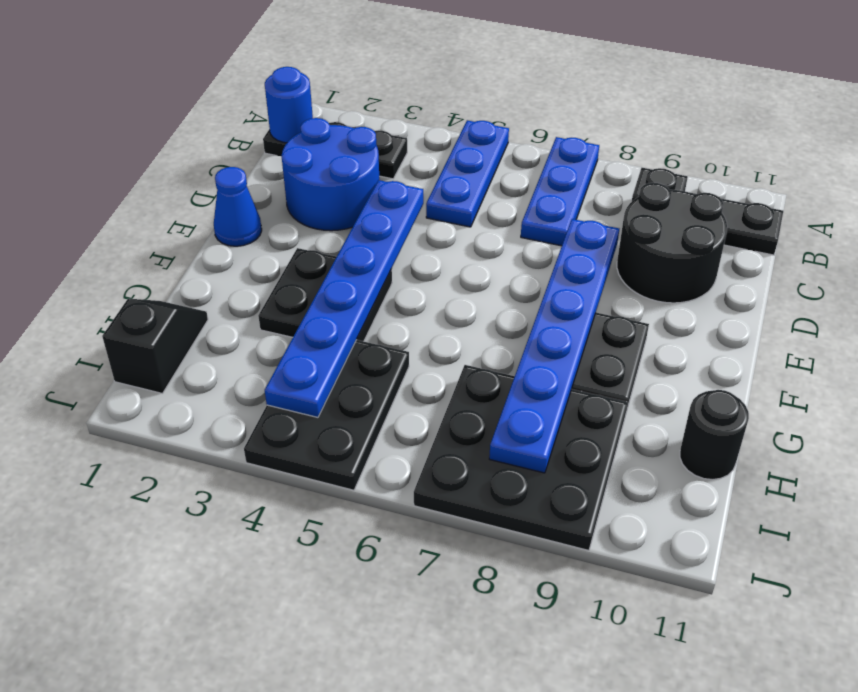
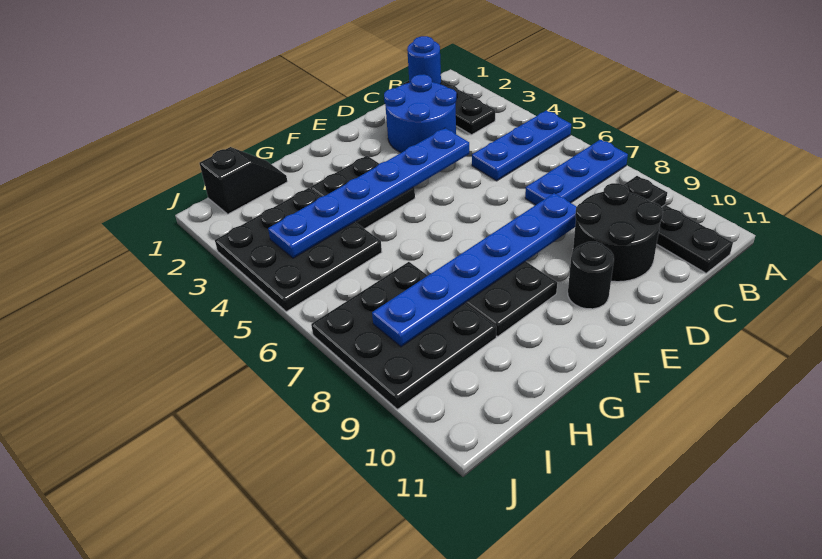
blue cone E1 level 1 -> none
black plate H4:J5 level 1 -> black plate H3:J5 level 1
black round brick H11 level 1 -> black round brick E10 level 1

